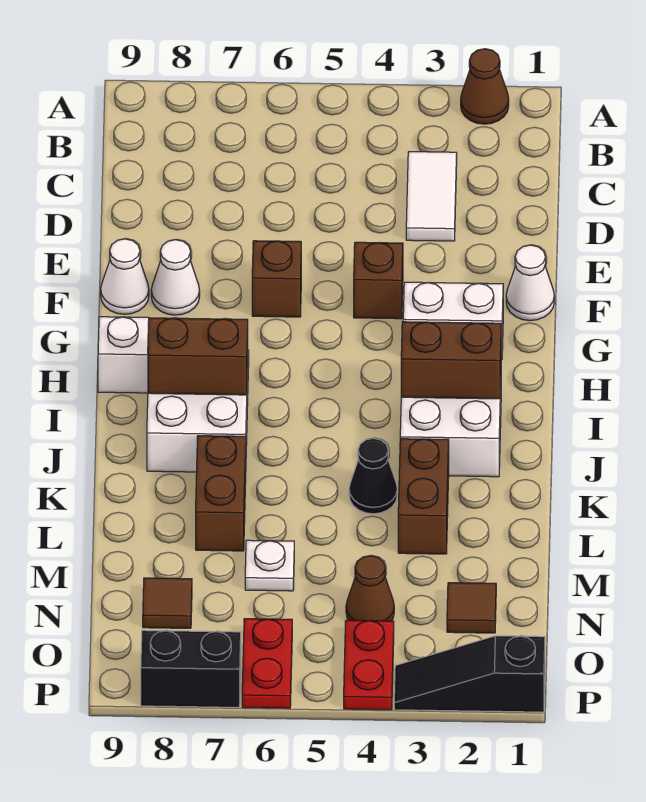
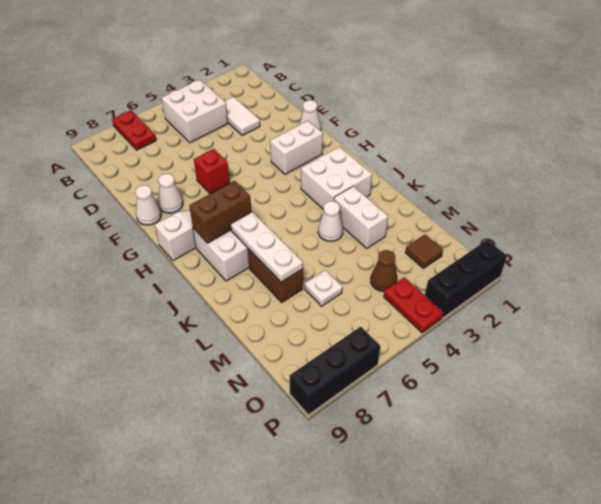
brown cone A2 level 1 -> none
none -> white brick B4:C5 level 1
brown brick F4 level 1 -> none
brown brick F6 level 1 -> red brick F6 level 1
brown brick I2:I3 level 2 -> none
none -> white plate J7:L7 level 2
brown brick K3:L3 level 1 -> white brick K3:L3 level 1
black cone K4 level 1 -> white cone K4 level 1
brown tile N8 level 1 -> none
red plate O6:P6 level 1 -> red plate A7:B7 level 1
black slope P1:P3 level 1 top 1 -> black brick P1:P3 level 1
black brick P7:P8 level 1 -> black brick P7:P9 level 1

